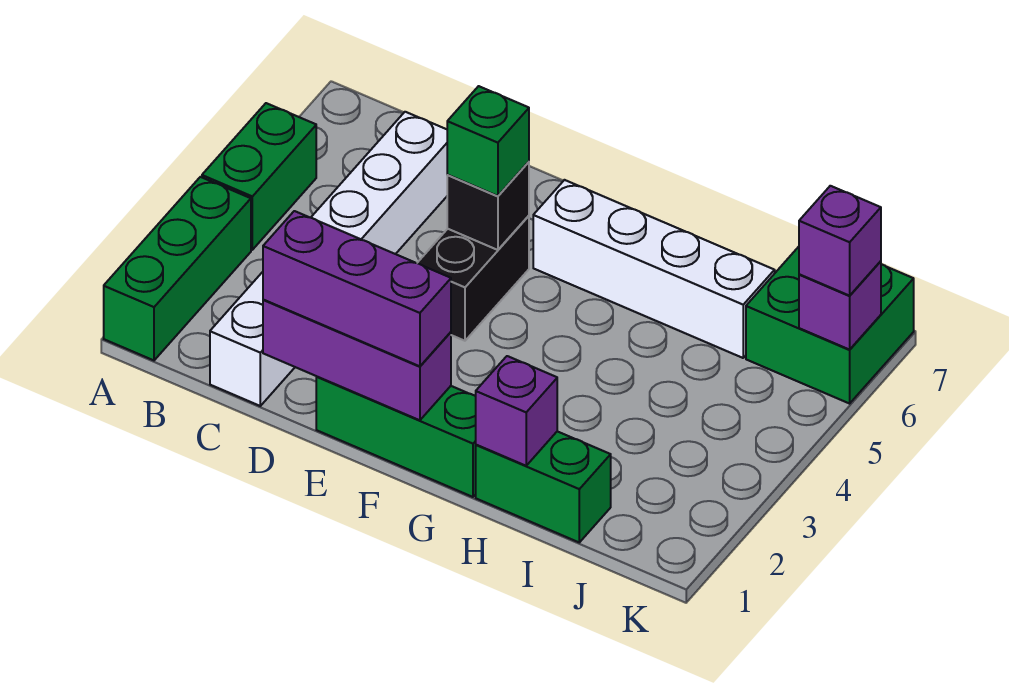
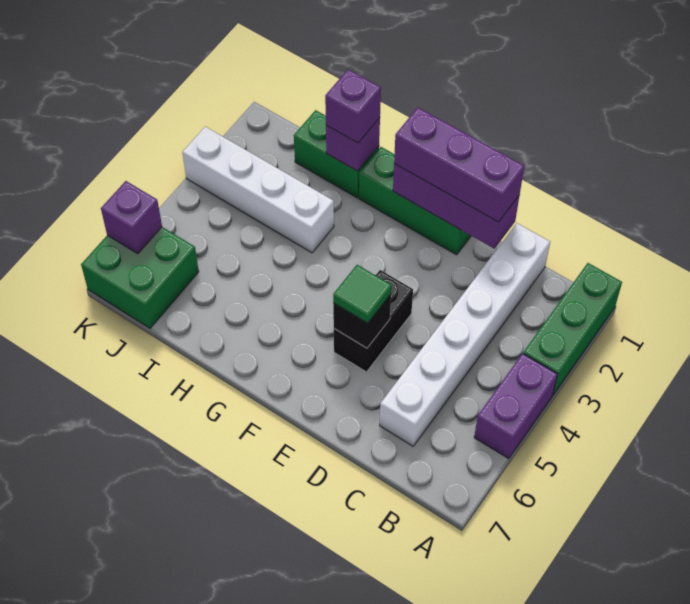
green brick A4:A5 level 1 -> purple brick A4:A5 level 1
green brick E5 level 3 -> green tile E5 level 3
white brick F6:I6 level 1 -> white brick H3:K3 level 1
purple brick K6 level 3 -> purple brick H1 level 3

